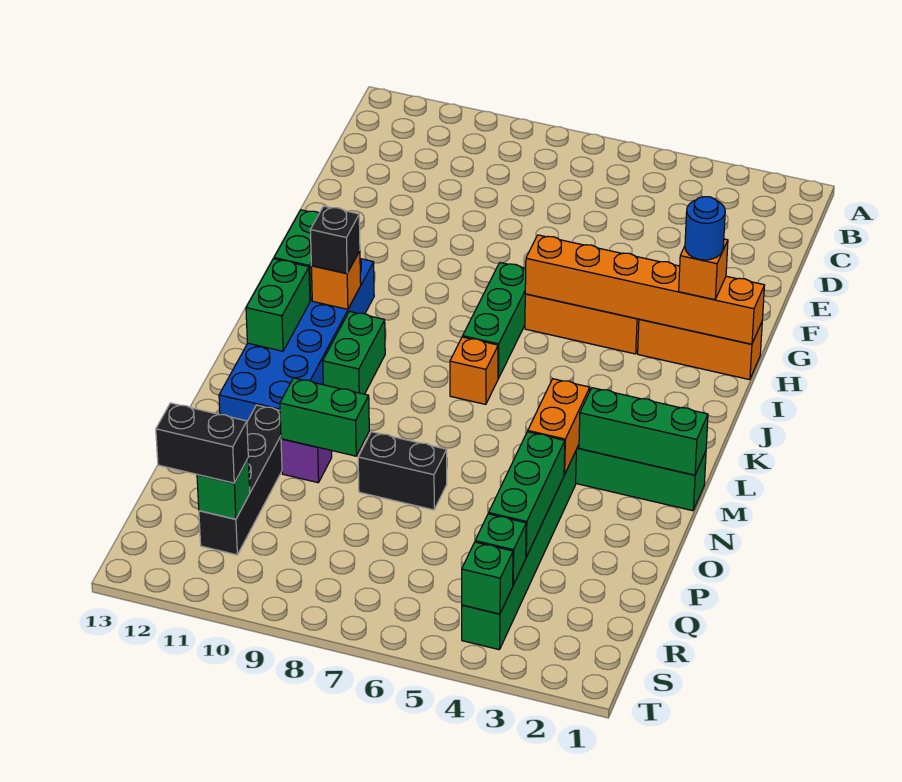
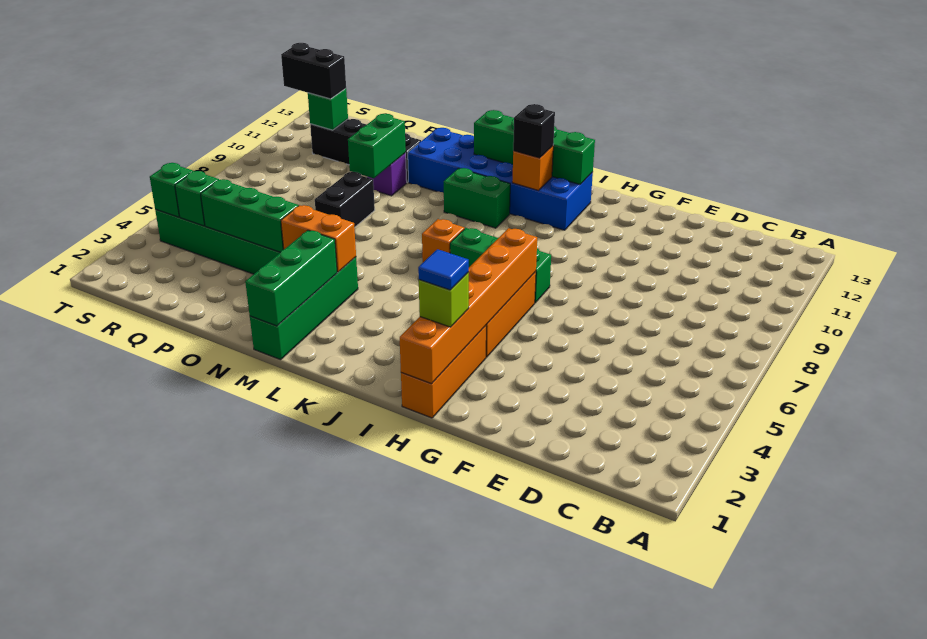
orange brick H2 level 3 -> lime brick H2 level 3
blue round brick H2 level 4 -> blue tile H2 level 4
black brick R11:R12 level 3 -> black brick R11:S11 level 3

